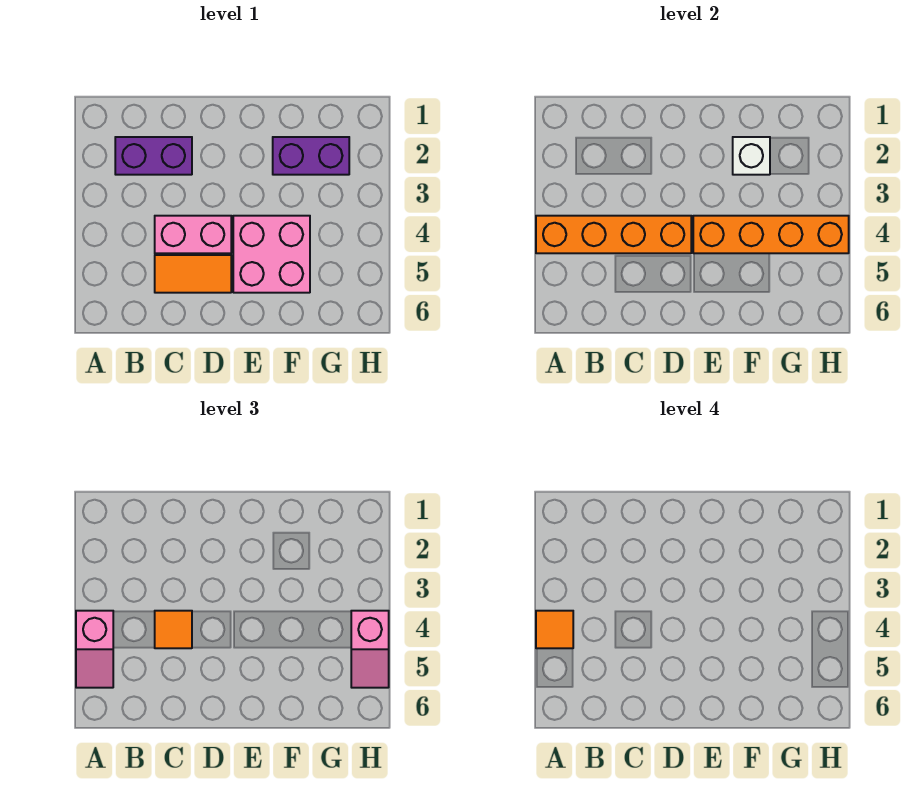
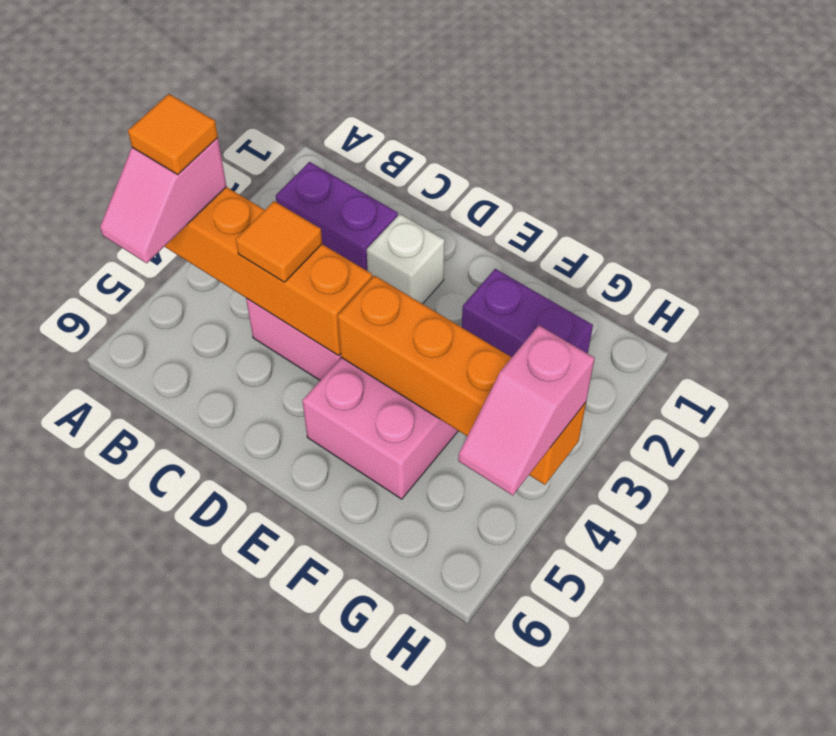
orange tile C5:D5 level 1 -> none
white brick F2 level 2 -> white brick D2 level 1

